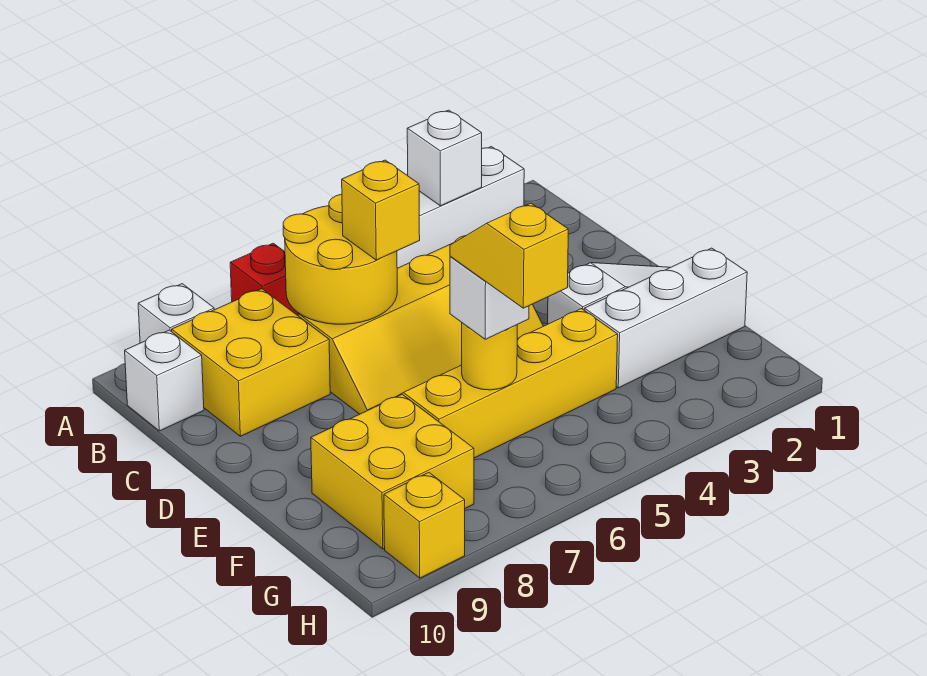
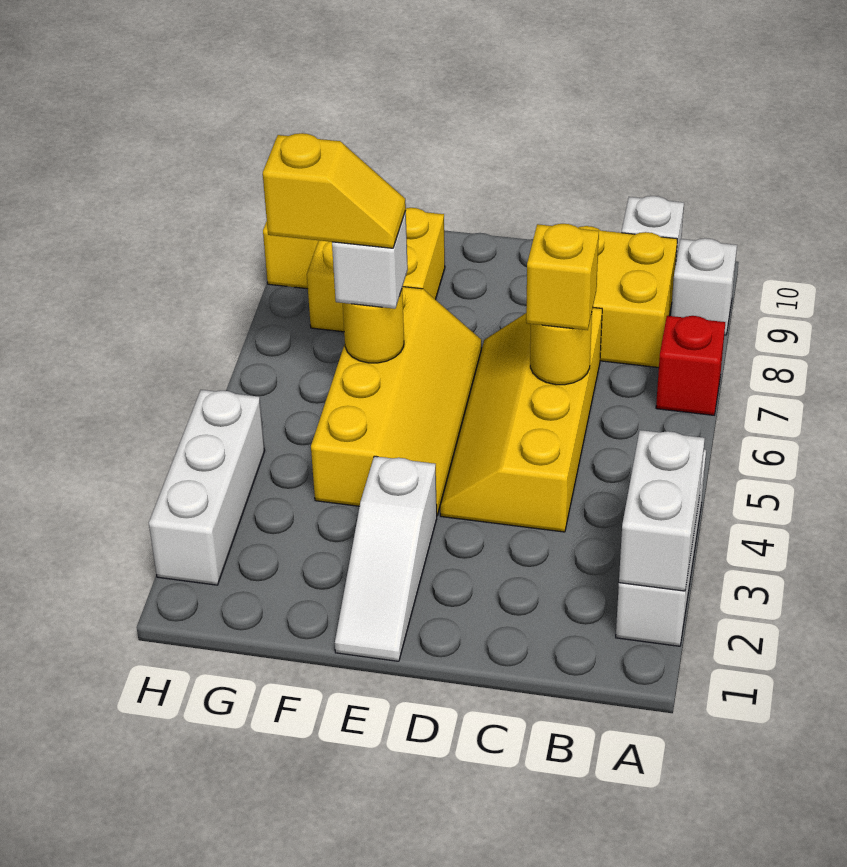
white brick A3 level 2 -> white brick A2:A3 level 2
yellow round brick B6:C7 level 2 -> yellow round brick C6 level 2
white brick F1:F3 level 1 -> white brick H2:H4 level 1

